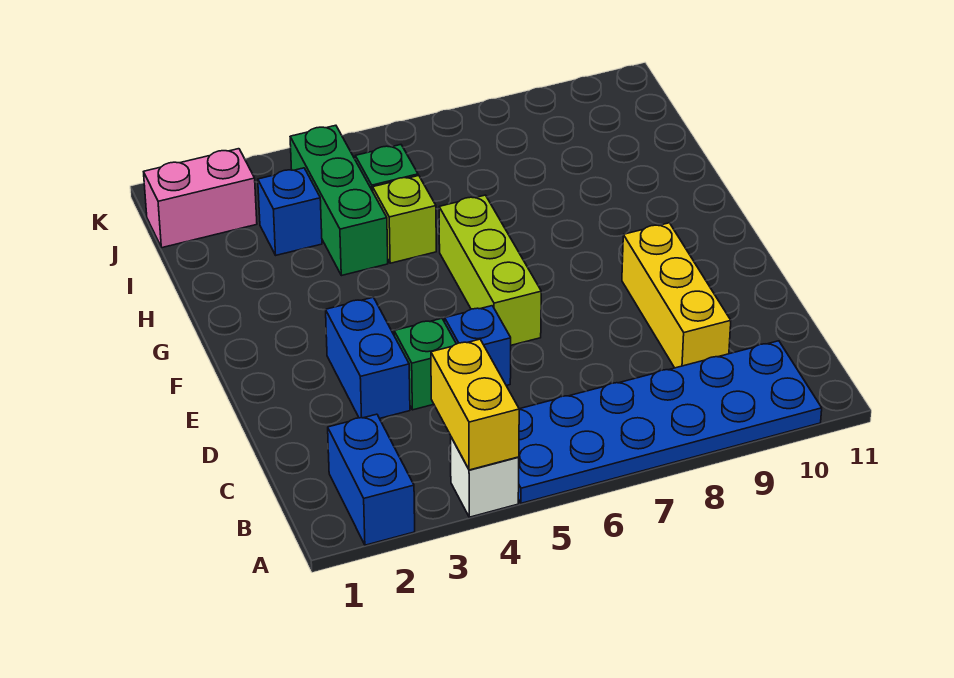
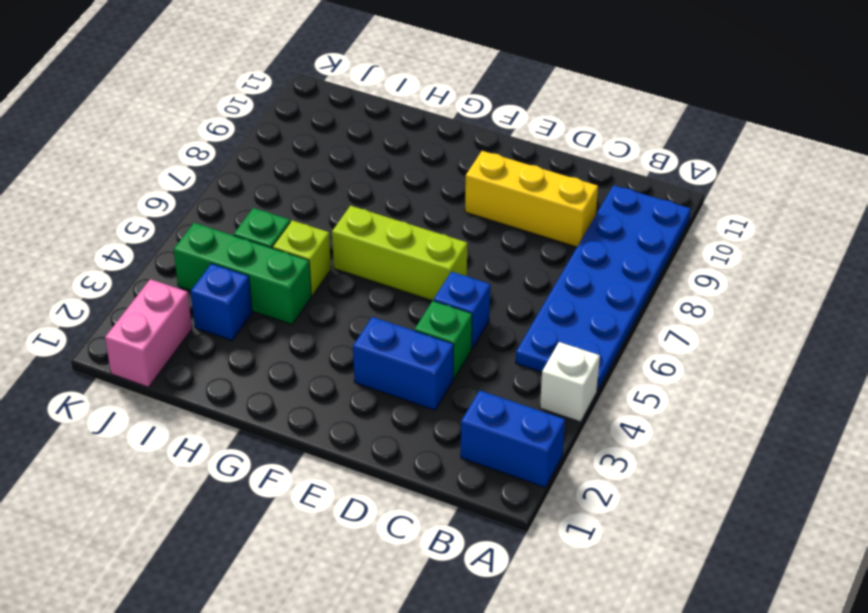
yellow brick A4:B4 level 2 -> none

